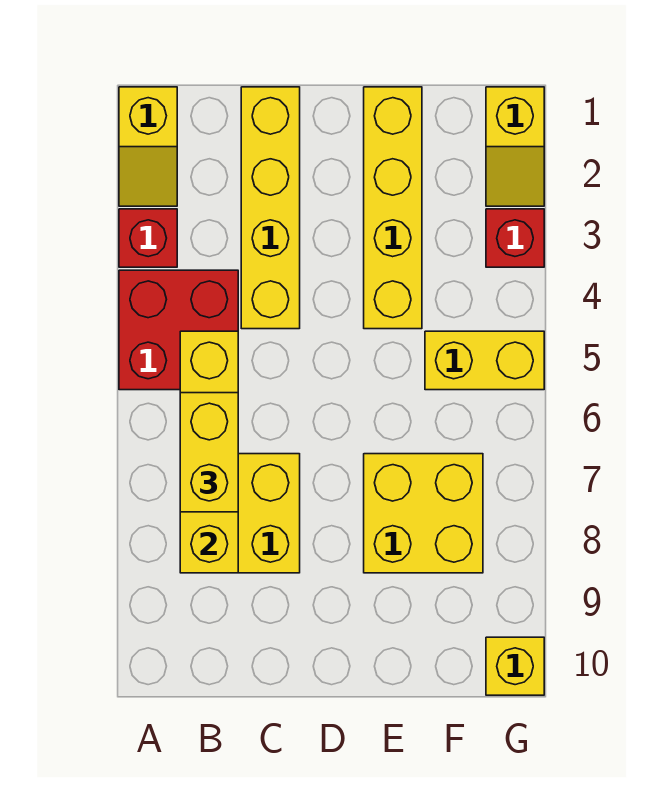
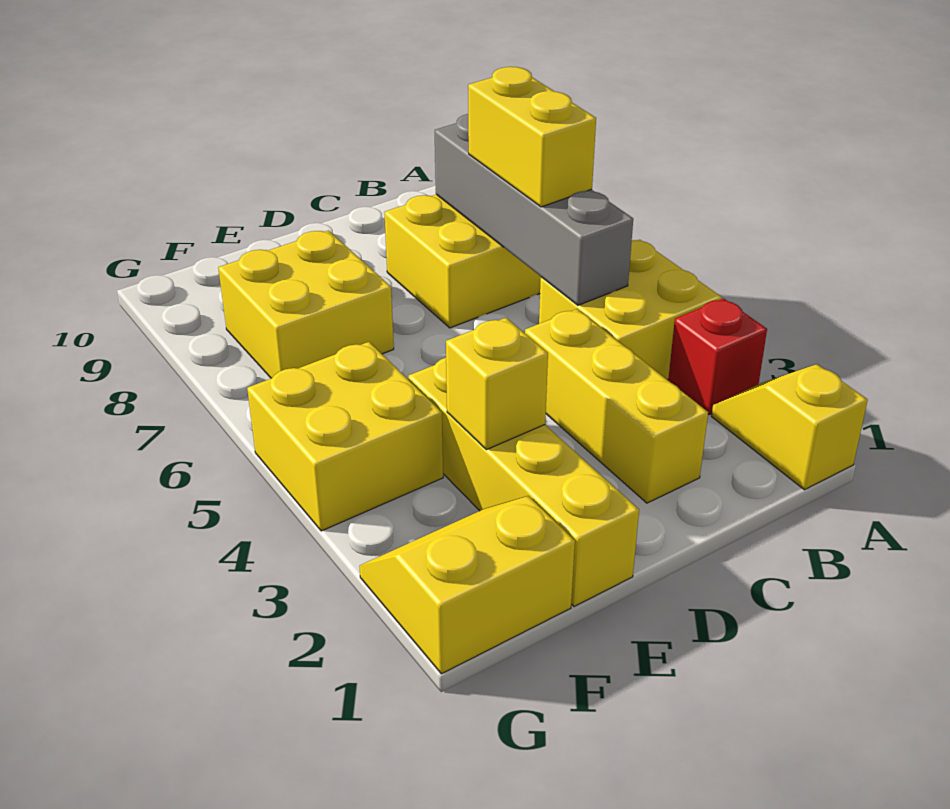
red brick A4:B5 level 1 -> yellow brick A4:B5 level 1
yellow brick B5:B8 level 2 -> grey brick B5:B8 level 2
yellow brick C1:C4 level 1 -> yellow brick C2:C4 level 1
yellow brick F5:G5 level 1 -> yellow brick F4:G5 level 1
yellow slope G1:G2 level 1 top 1 -> yellow slope F1:G2 level 1 top 1
red brick G3 level 1 -> none
yellow brick G10 level 1 -> yellow brick E3 level 2

